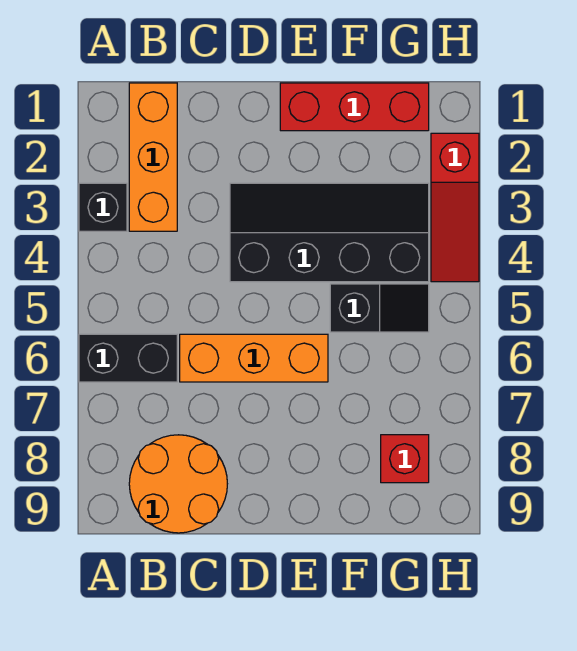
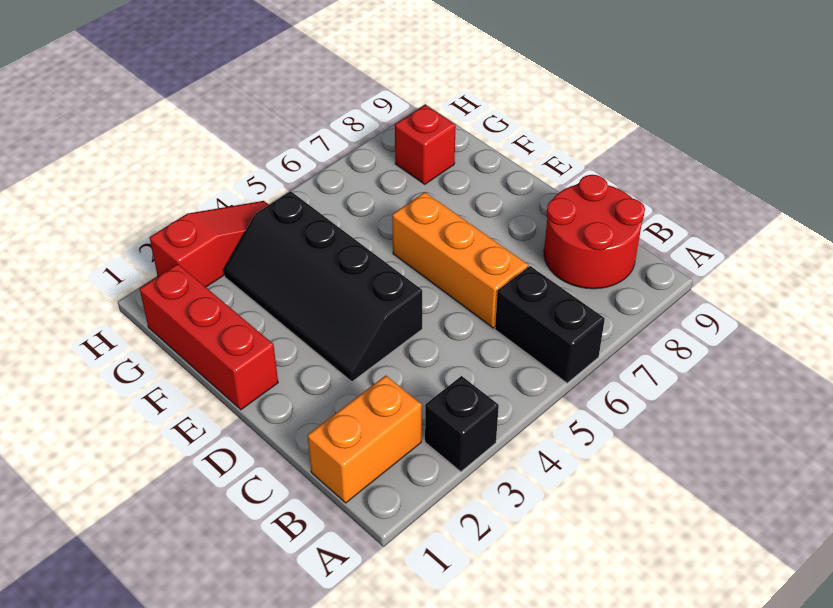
orange brick B1:B3 level 1 -> orange brick B1:B2 level 1
orange round brick B8:C9 level 1 -> red round brick B8:C9 level 1
black slope F5:G5 level 1 top F -> none

